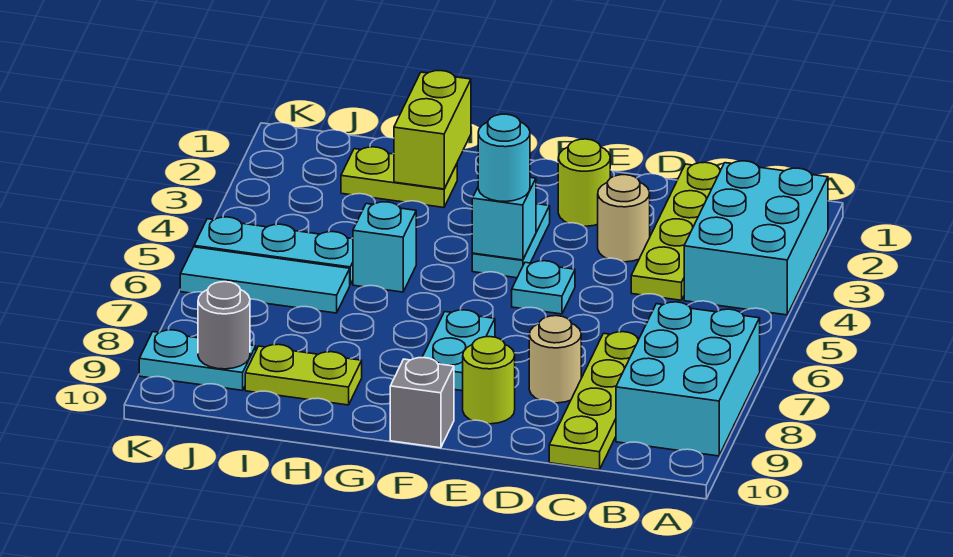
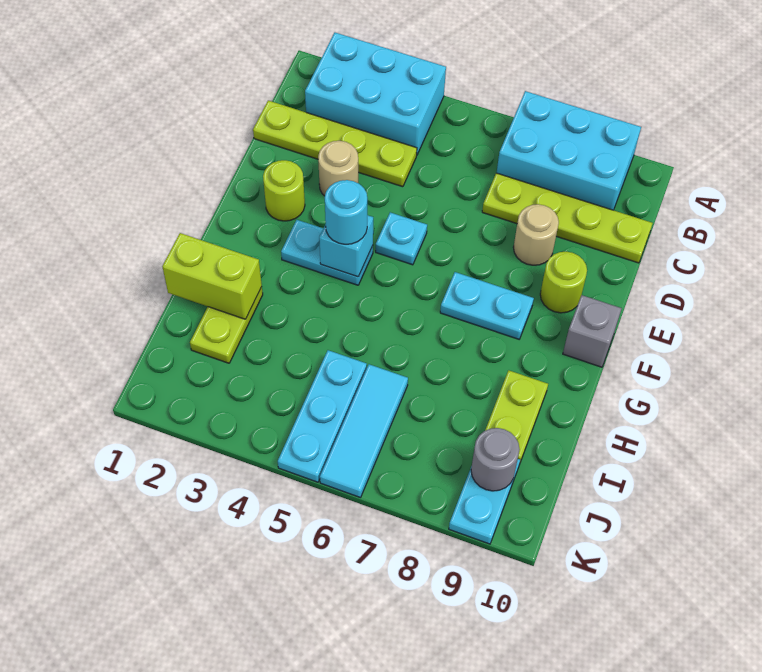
cyan brick H5 level 1 -> none

